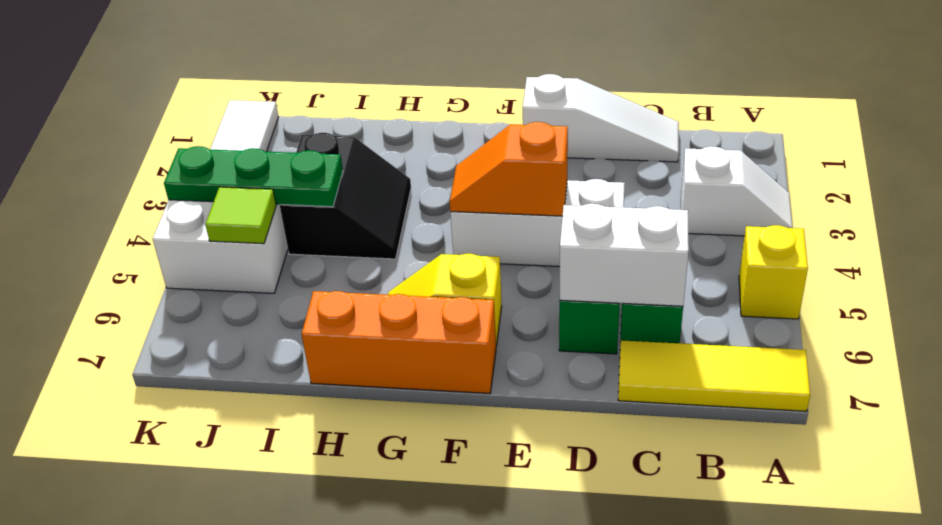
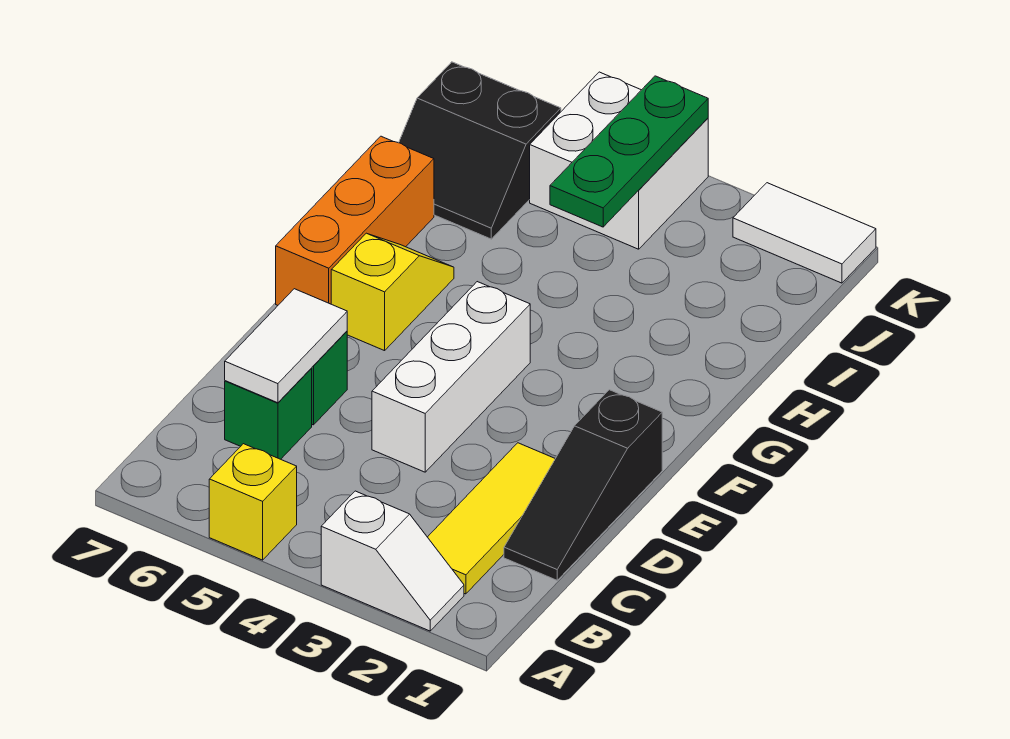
white slope A3:B3 level 1 top B -> white slope A2:A3 level 1 top 3
yellow tile A7:C7 level 1 -> yellow tile B2:D2 level 1
white slope C1:E1 level 1 top E -> black slope C1:E1 level 1 top E
white brick C6:D6 level 2 -> white tile C6:D6 level 2
orange slope E4:F4 level 2 top E -> none
black slope H3:I4 level 1 top I -> black slope I6:J7 level 1 top J
lime tile J5 level 2 -> none

